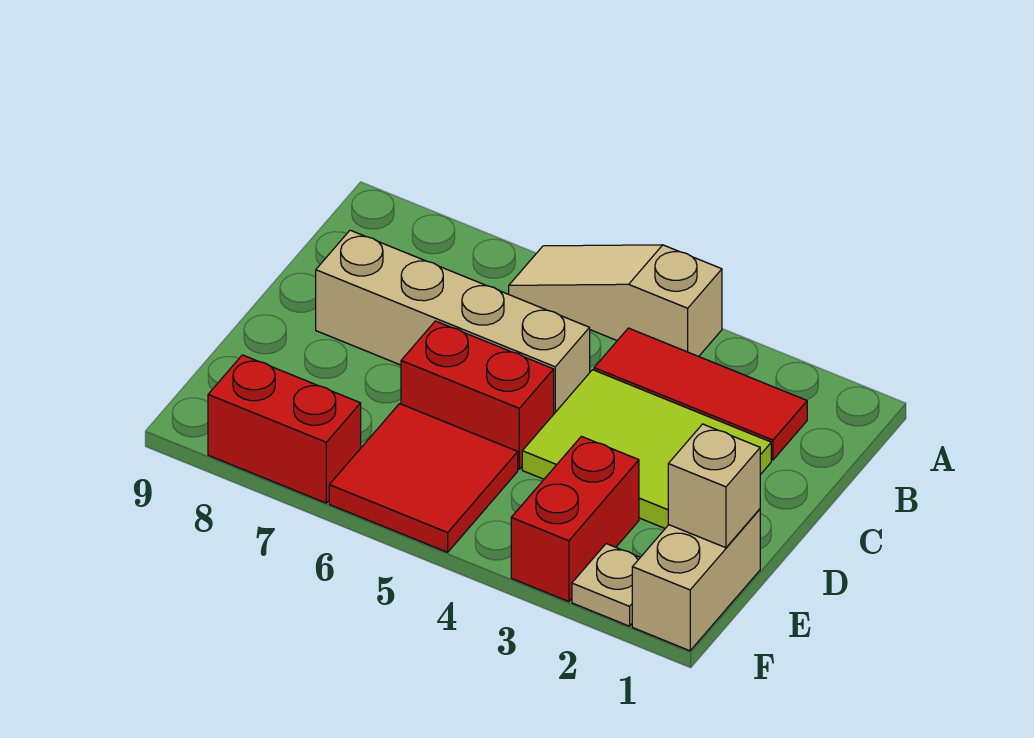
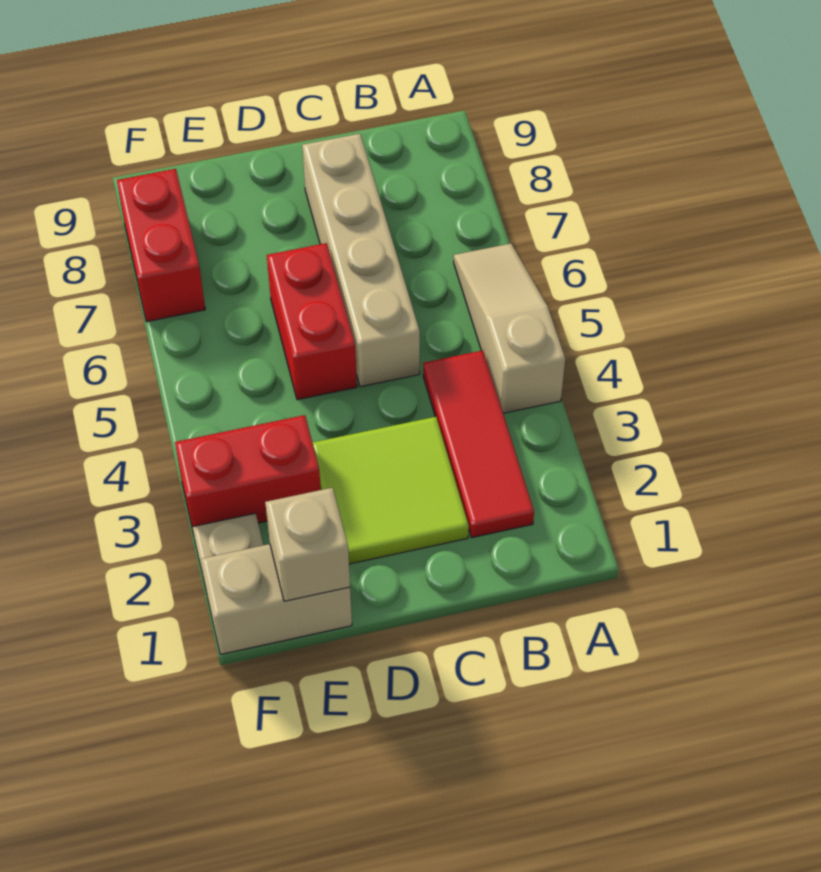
lime tile C2:D4 level 1 -> lime tile C2:D3 level 1
red tile E5:F6 level 1 -> none

